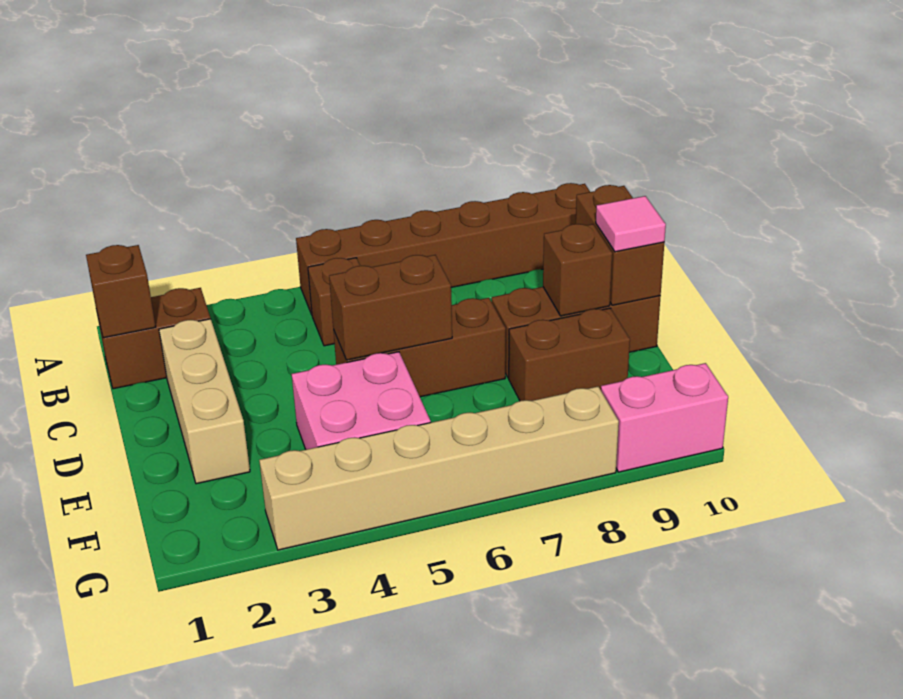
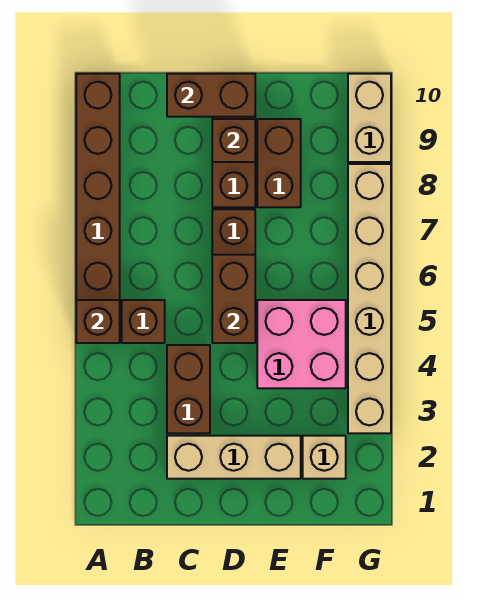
brown brick B1:B2 level 1 -> brown brick C3:C4 level 1
brown brick B1 level 2 -> brown brick A5 level 2
pink tile D10 level 3 -> none
none -> tan brick F2 level 1
pink brick G9:G10 level 1 -> tan brick G9:G10 level 1

